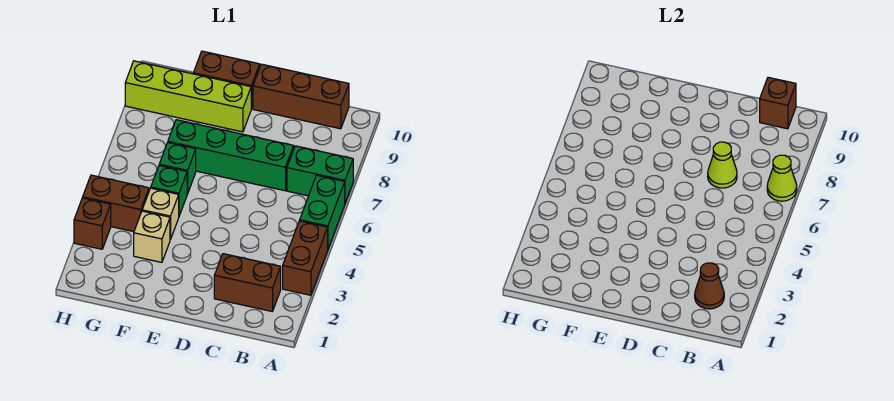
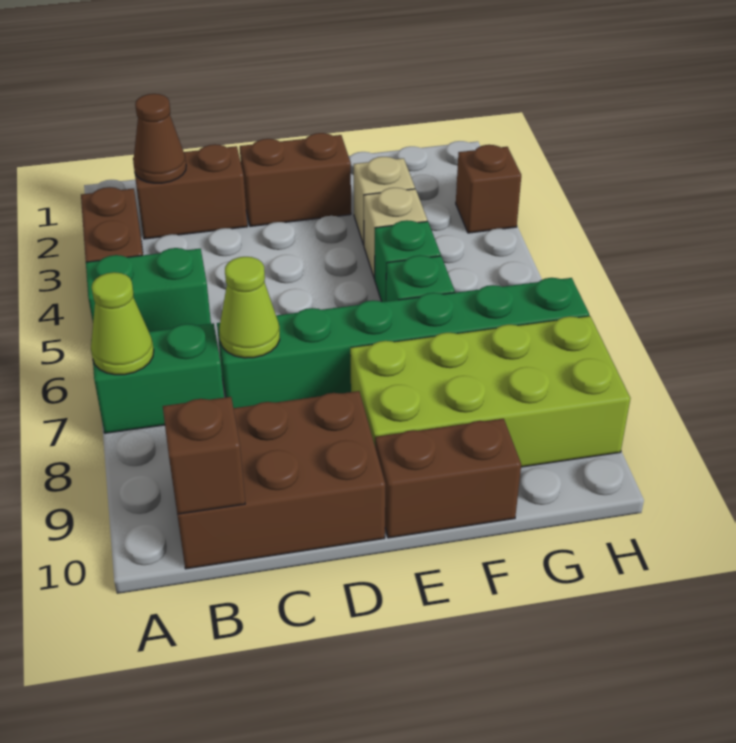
green brick A5:A6 level 1 -> green brick A5:B5 level 1
brown brick B10:D10 level 1 -> brown brick B9:D10 level 1
green brick C7:F7 level 1 -> green brick C7:H7 level 1
lime brick E9:H9 level 1 -> lime brick E8:H9 level 1
brown brick G4:H4 level 1 -> brown brick D2:E2 level 1

